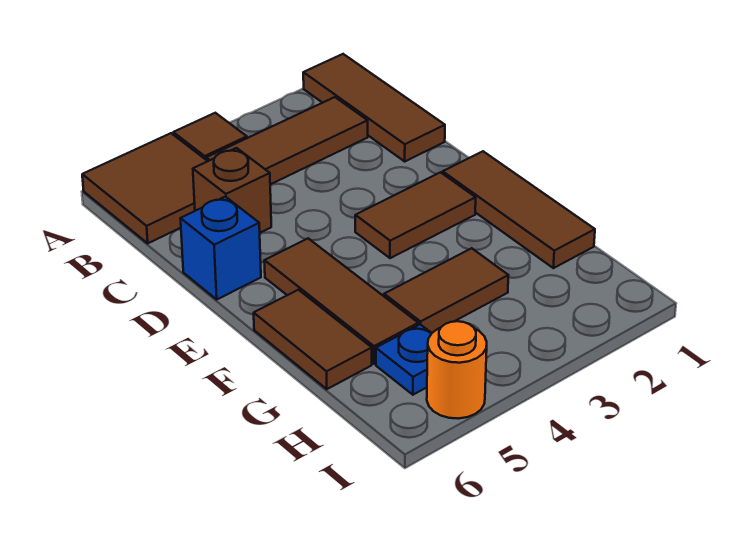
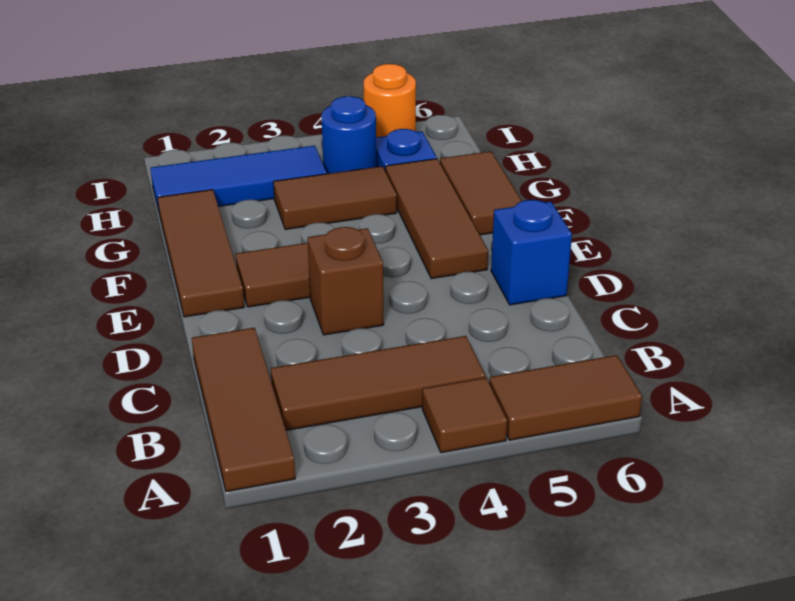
brown tile A5:B6 level 1 -> brown tile A5:A6 level 1
brown brick C5 level 1 -> brown brick D3 level 1
none -> blue tile H1:H3 level 1
none -> blue round brick H4 level 1

